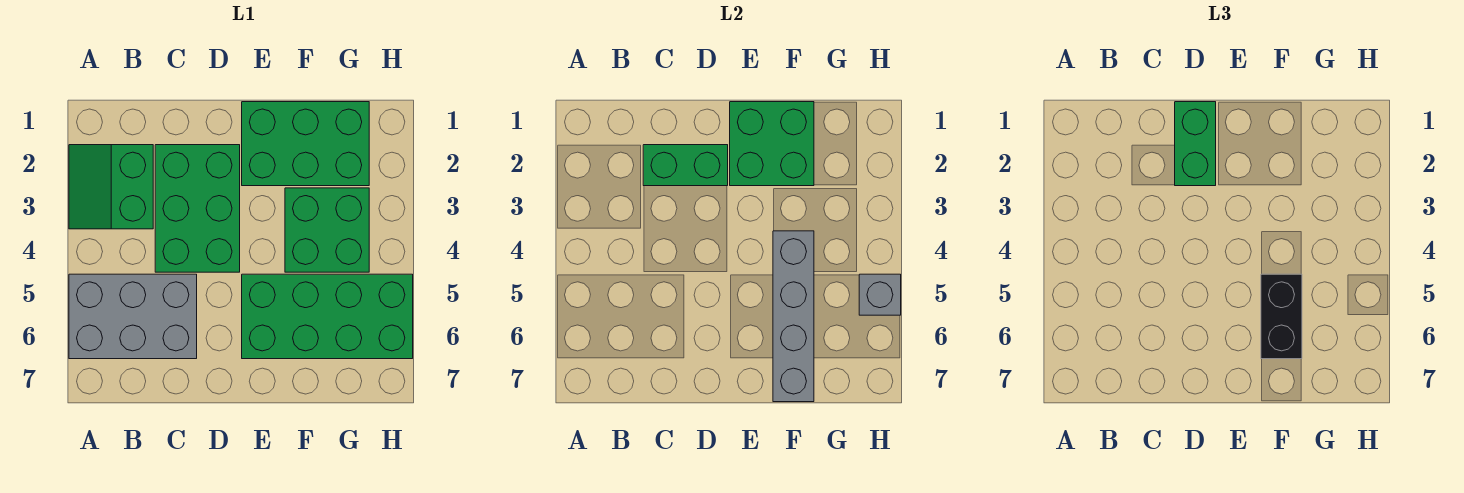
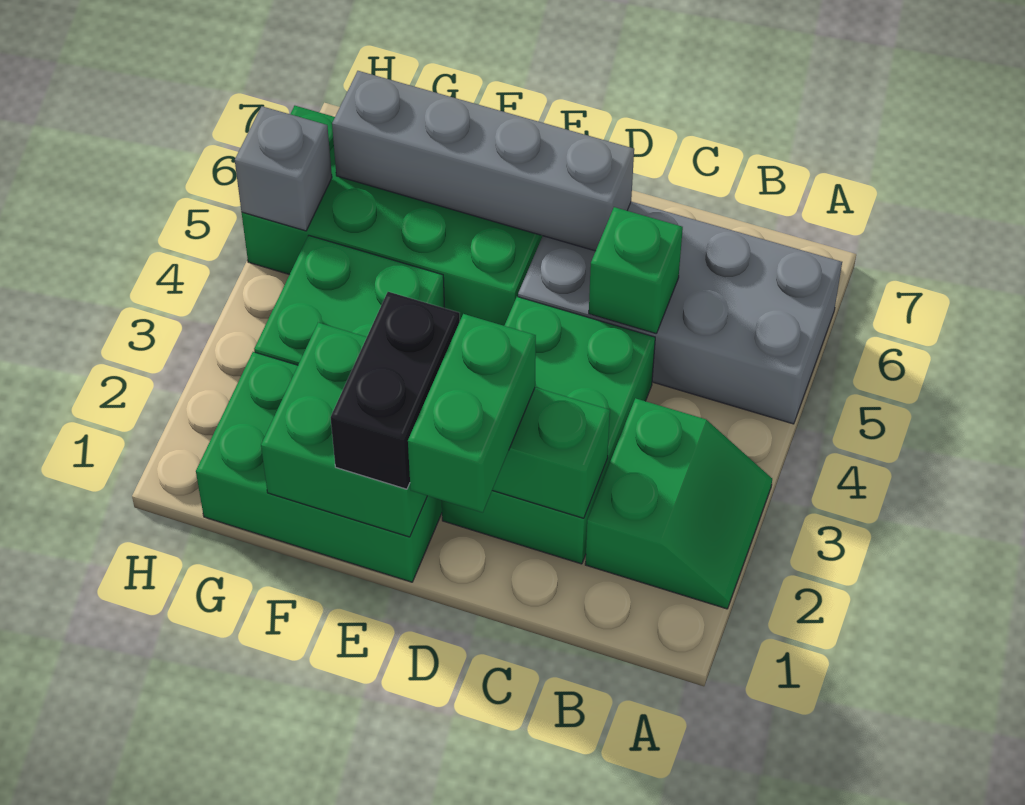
grey brick A5:C6 level 1 -> grey brick A5:D6 level 1
none -> green brick C5 level 2
grey brick F4:F7 level 2 -> grey brick D6:G6 level 2
black brick F5:F6 level 3 -> black brick E1:E2 level 3

